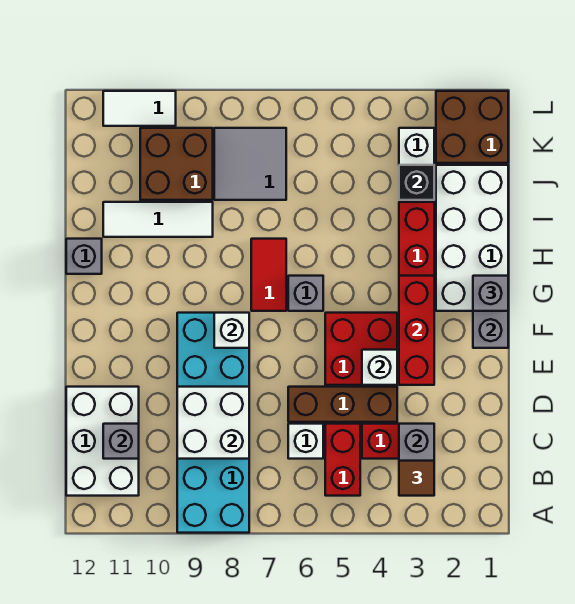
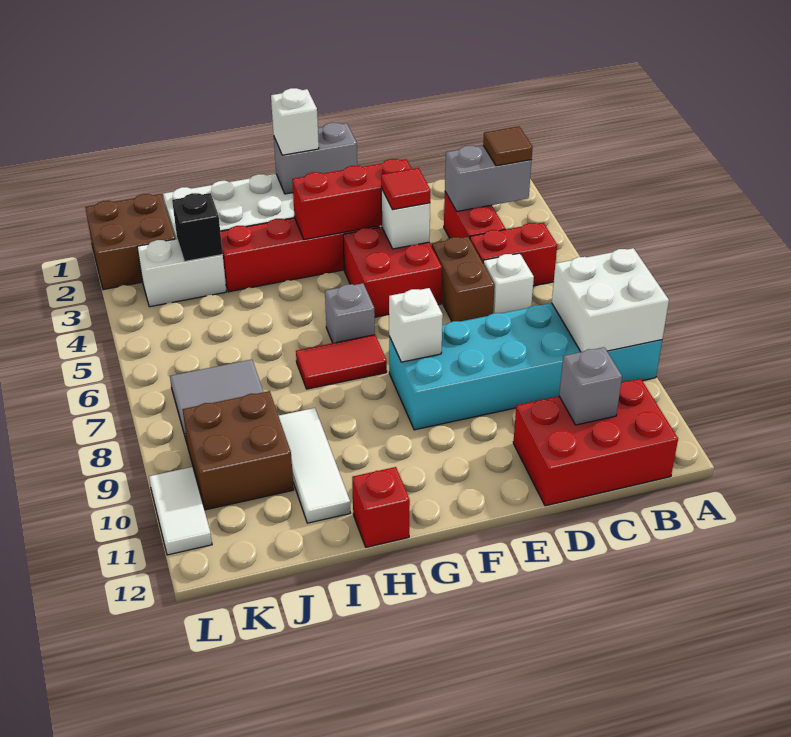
white brick B11:D12 level 1 -> red brick B11:D12 level 1
white brick C8:D9 level 2 -> white brick A8:B9 level 2
brown brick D4:D6 level 1 -> brown brick D5:D6 level 1
none -> red tile E4 level 3
grey brick G1 level 3 -> white brick G1 level 3
grey brick H12 level 1 -> red brick H12 level 1

